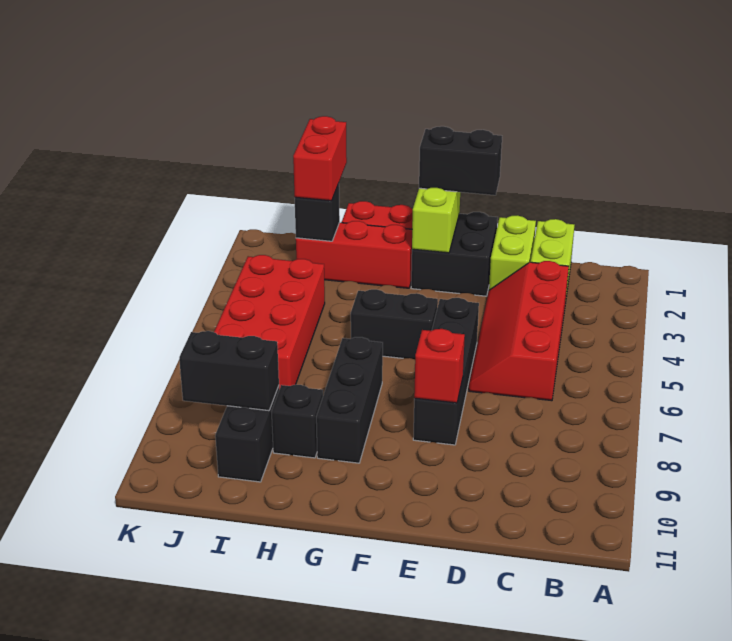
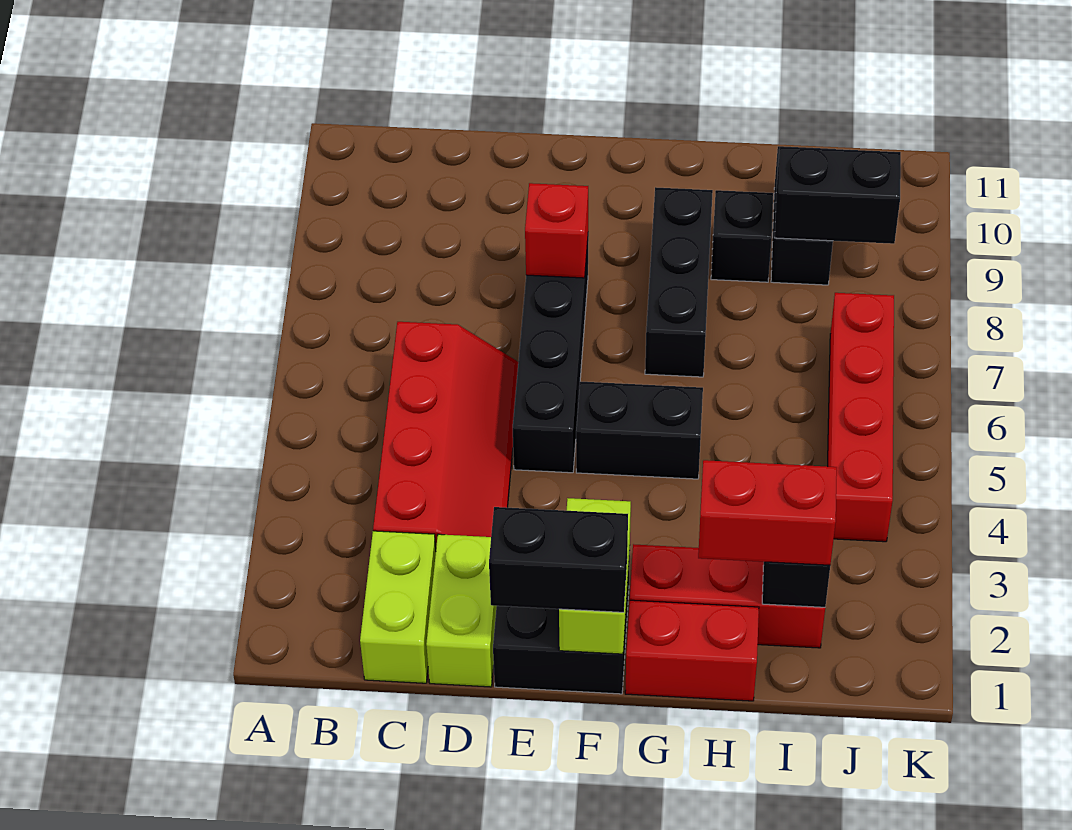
red brick I1:I2 level 3 -> red brick H2:I2 level 3
red brick I4:J7 level 1 -> red brick J4:J7 level 1

